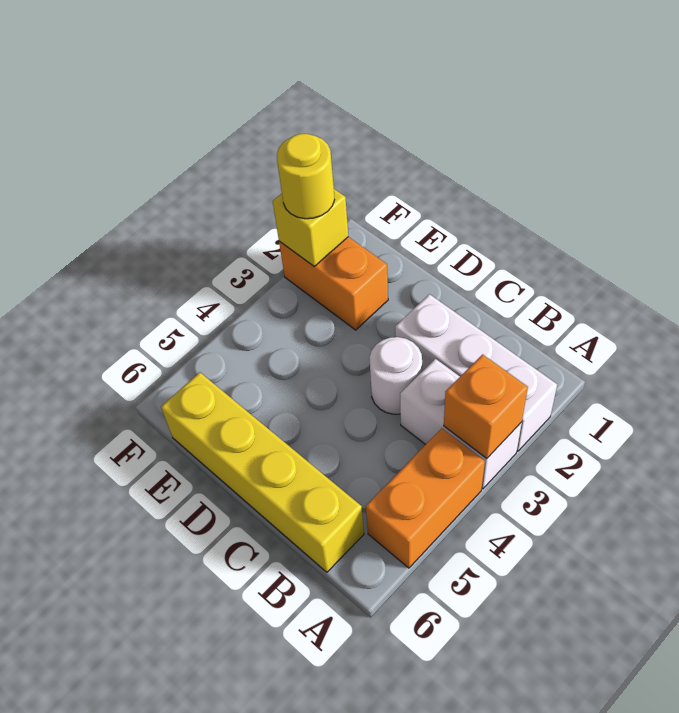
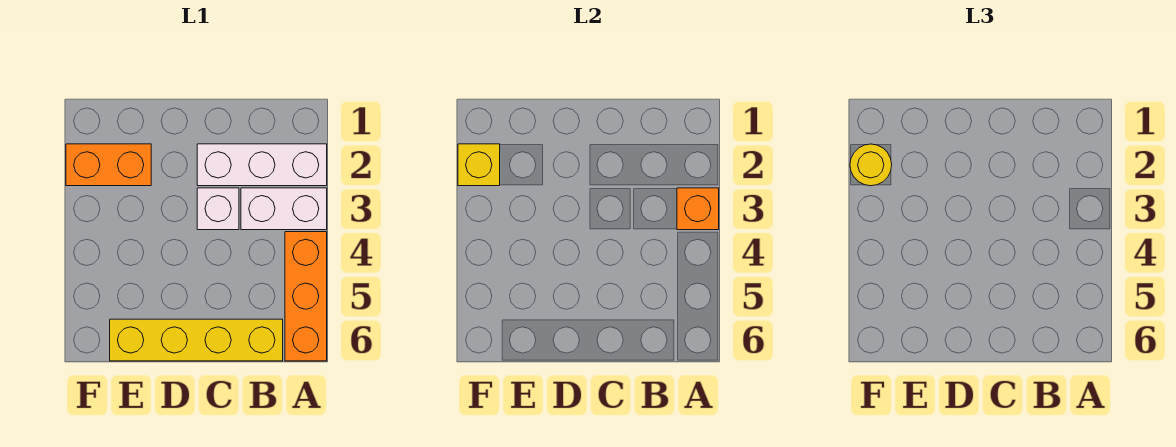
orange brick A4:A5 level 1 -> orange brick A4:A6 level 1
white round brick C3 level 1 -> white brick C3 level 1

